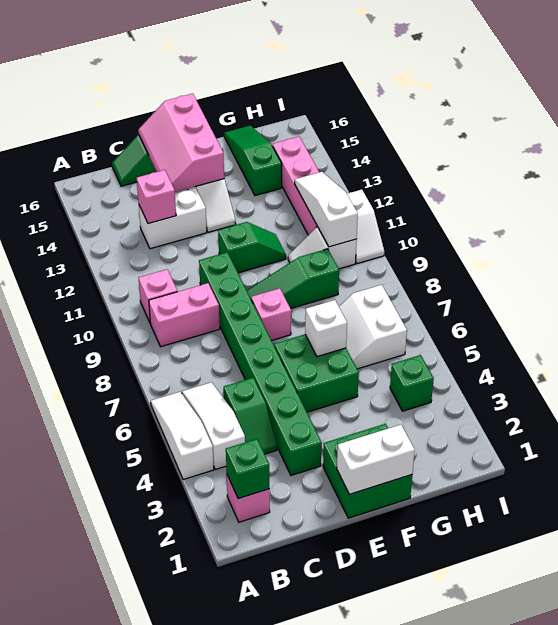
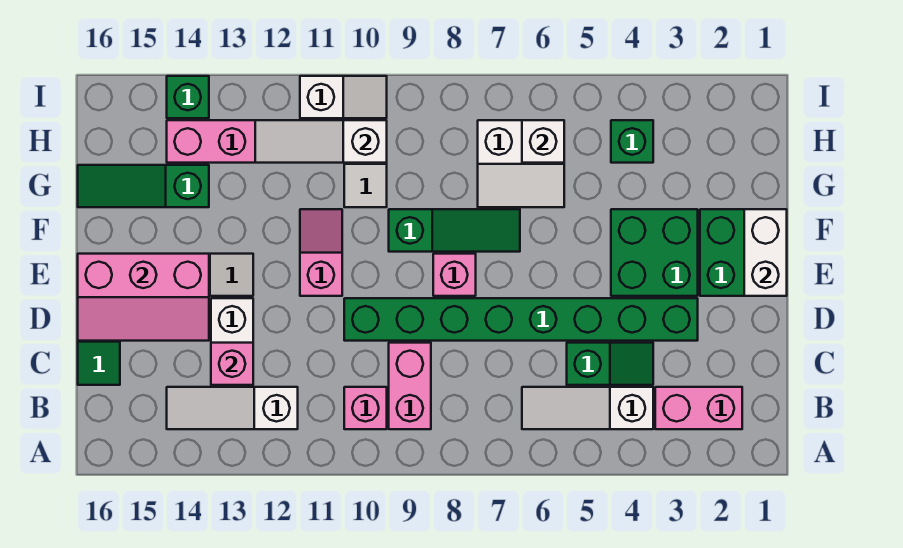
white slope A4:A6 level 1 top 4 -> white slope B12:B14 level 1 top 12
pink brick B2 level 1 -> pink brick B2:B3 level 1
green brick B2 level 2 -> green brick I14 level 1
green brick E5:F6 level 1 -> green brick E3:F4 level 1
green slope E9:G9 level 1 top G -> green slope F7:F9 level 1 top 9
green slope E11:F11 level 1 top E -> pink slope E11:F11 level 1 top E
white brick F6 level 2 -> white brick H6 level 2

